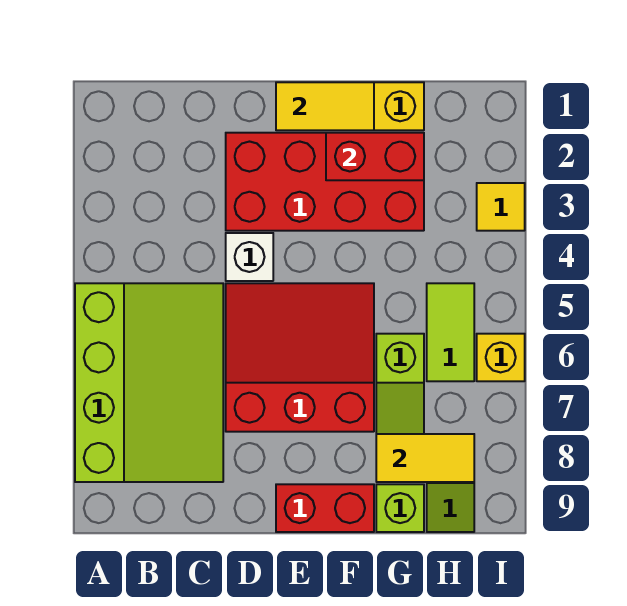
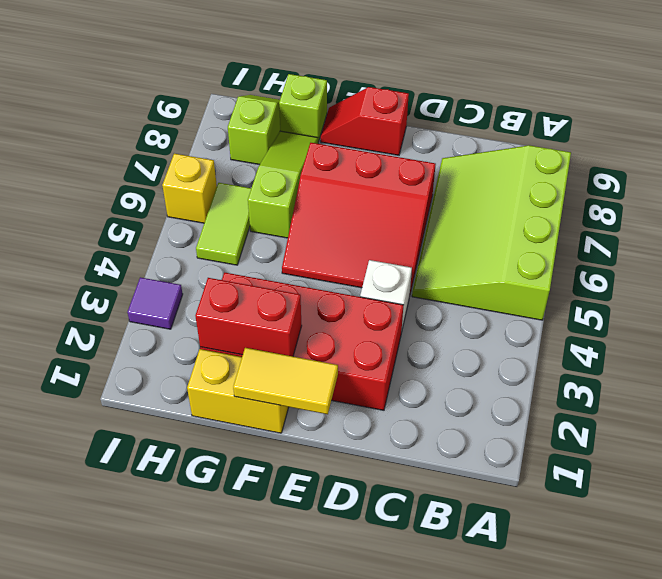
red brick E9:F9 level 1 -> red slope E9:F9 level 1 top E
yellow tile G8:H8 level 2 -> none
yellow tile I3 level 1 -> purple tile I3 level 1

